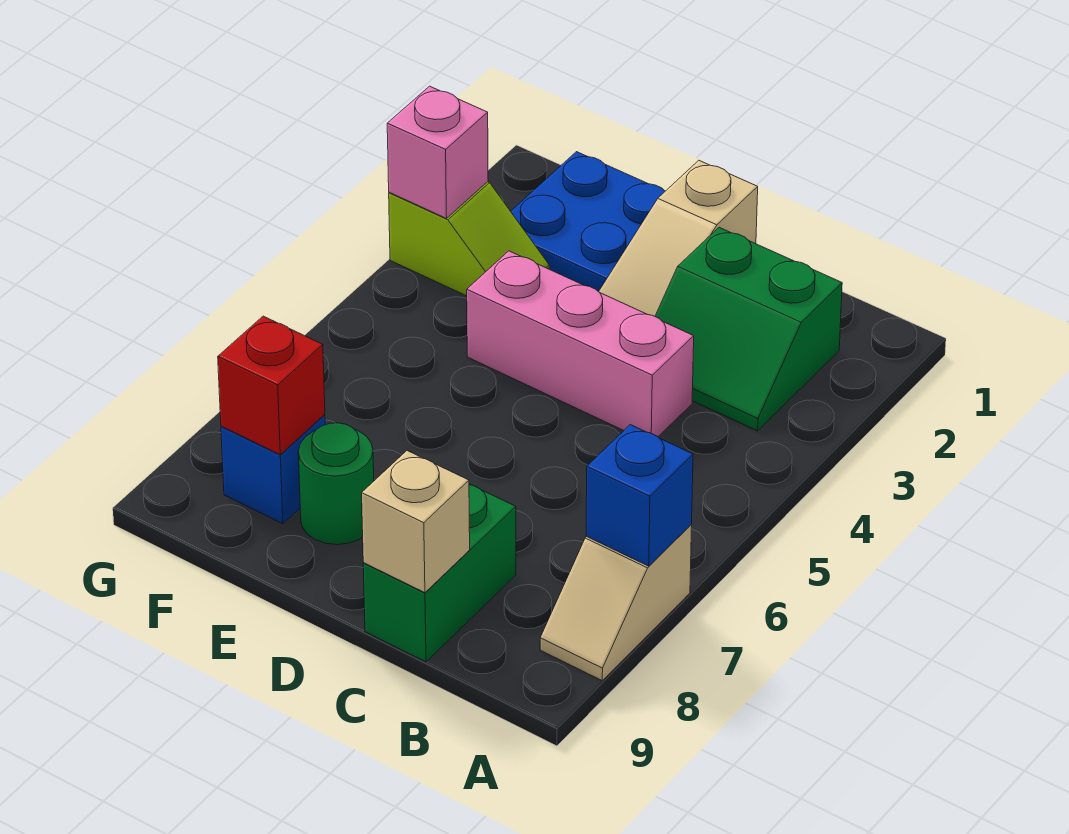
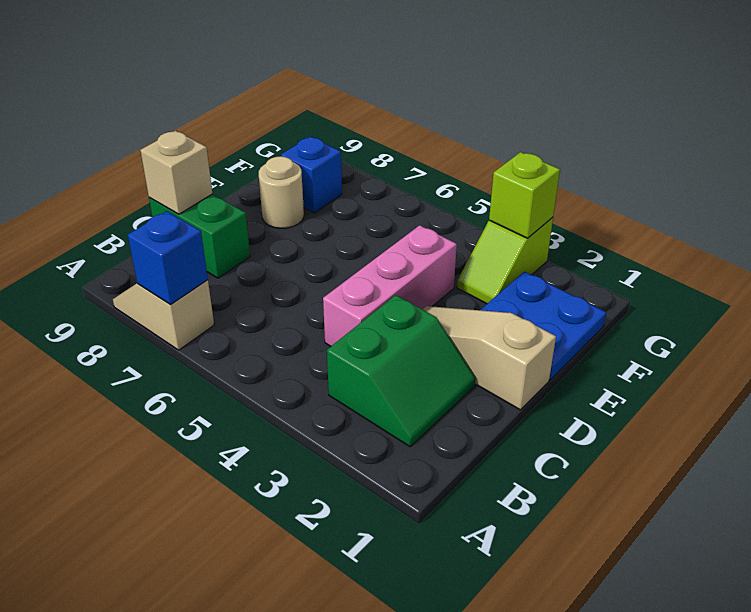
green slope B2:C3 level 1 top 2 -> green slope B2:C3 level 1 top 3
green round brick E8 level 1 -> tan round brick E8 level 1
red brick F8 level 2 -> none
pink brick G3 level 2 -> lime brick G3 level 2

